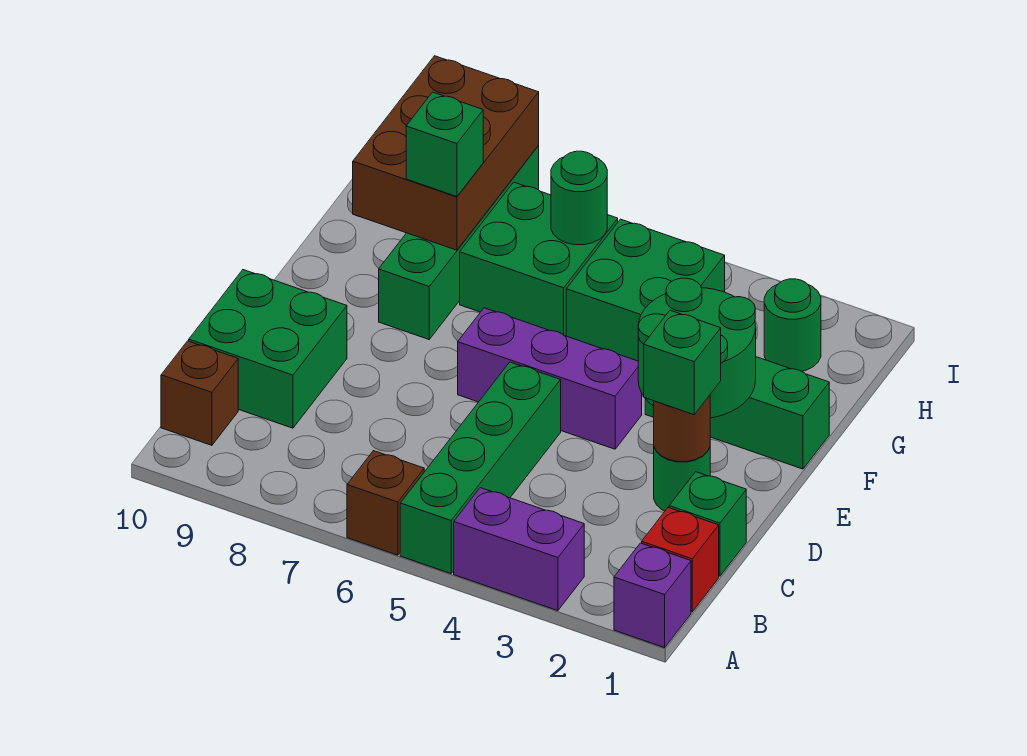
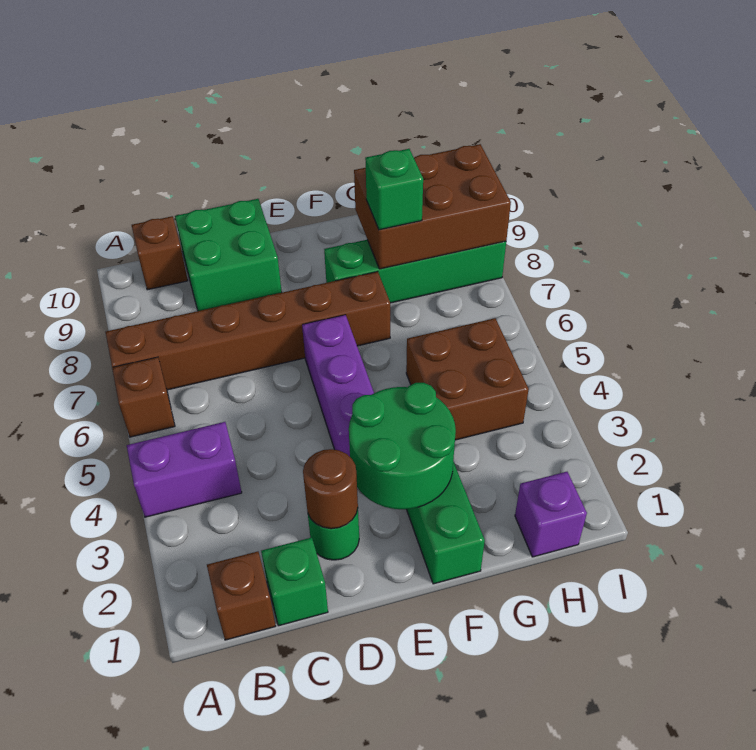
purple brick A1 level 1 -> purple brick H1 level 1
purple brick A3:A4 level 1 -> purple brick A4:B4 level 1
green brick A5:D5 level 1 -> none
none -> brown brick A7:F7 level 1
red brick B1 level 1 -> brown brick B1 level 1
green brick D2 level 3 -> none
green brick G4:H5 level 1 -> brown brick G4:H5 level 1
green brick G6:H7 level 1 -> none
green round brick H2 level 1 -> none
green round brick H6 level 2 -> none

